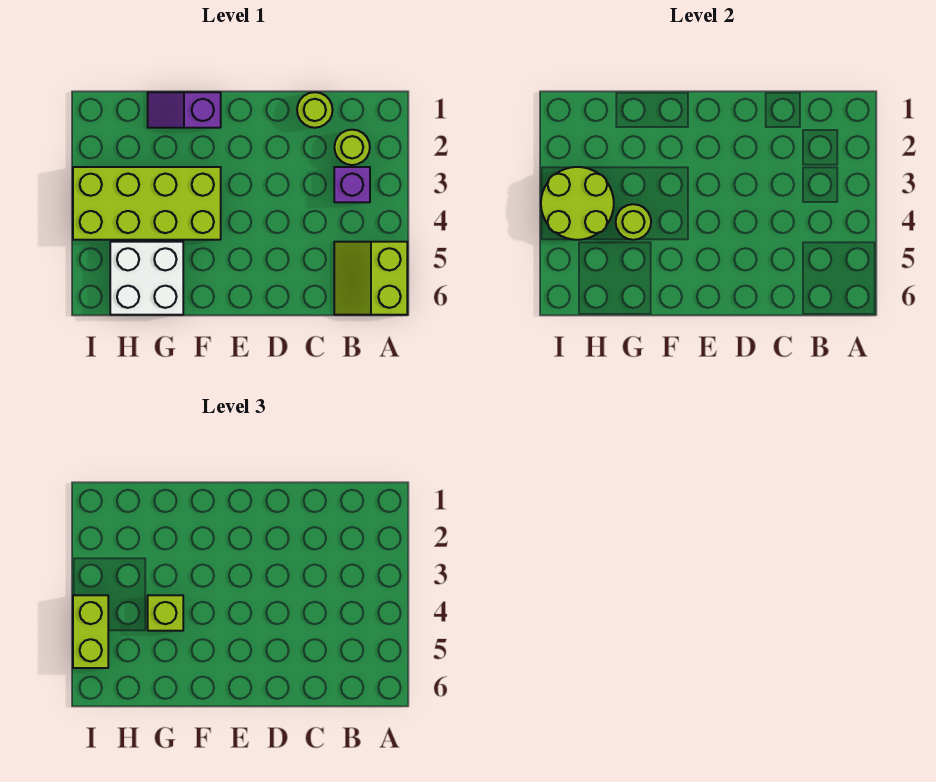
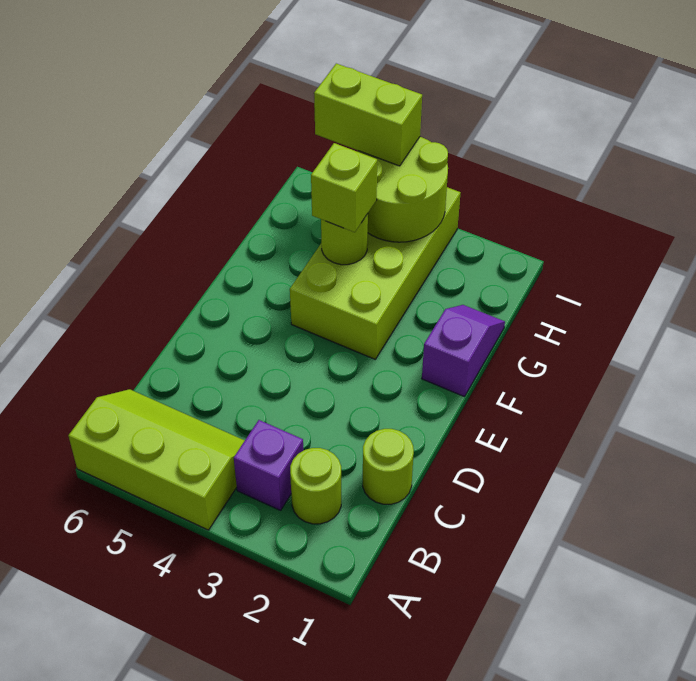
lime slope A5:B6 level 1 top A -> lime slope A4:B6 level 1 top A
white brick G5:H6 level 1 -> none

